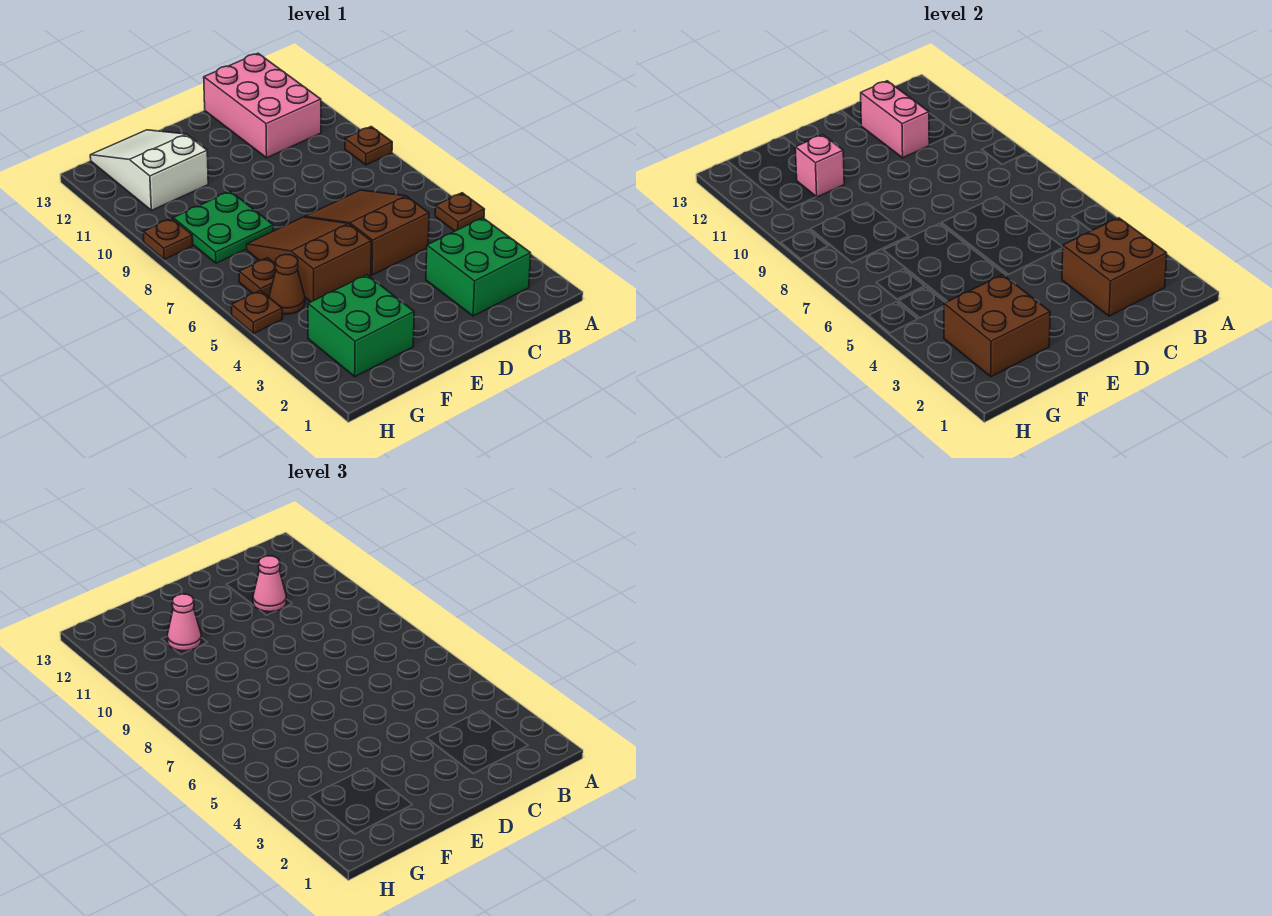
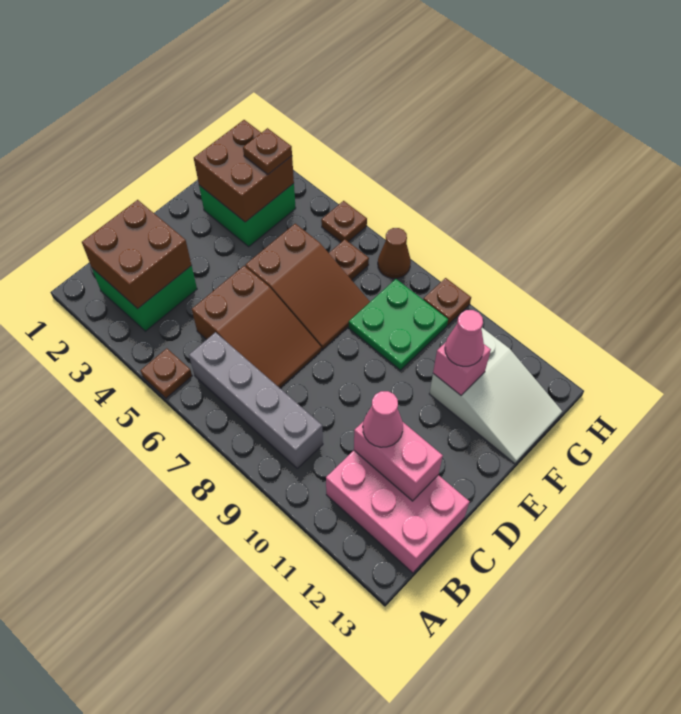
brown plate A9 level 1 -> brown plate G3 level 3
none -> grey brick B6:B9 level 1
brown cone G5 level 1 -> brown cone H7 level 1

